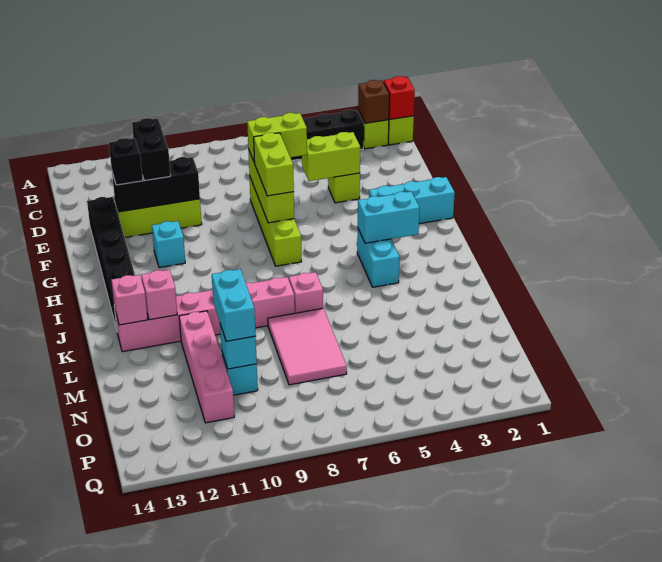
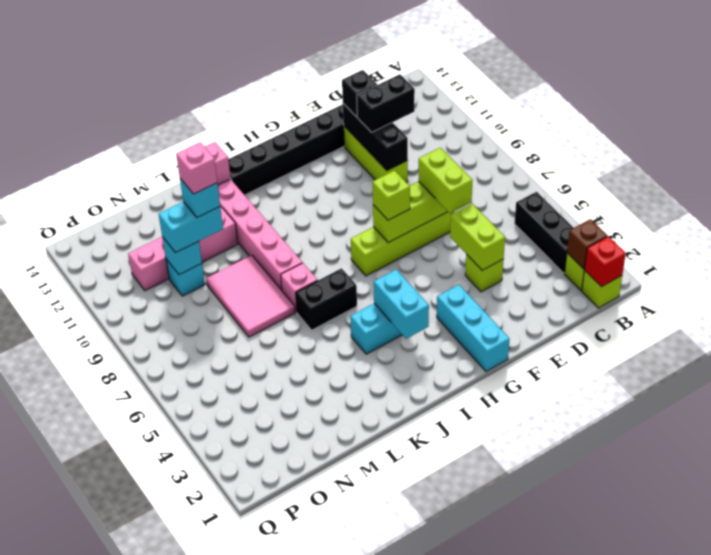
lime brick F7:G7 level 3 -> lime brick G7 level 3
cyan brick G11 level 1 -> cyan brick M10 level 4
none -> black brick J6:K6 level 1
pink brick K12 level 2 -> pink brick M10 level 5
pink tile L7:N8 level 1 -> pink tile L7:M9 level 1

